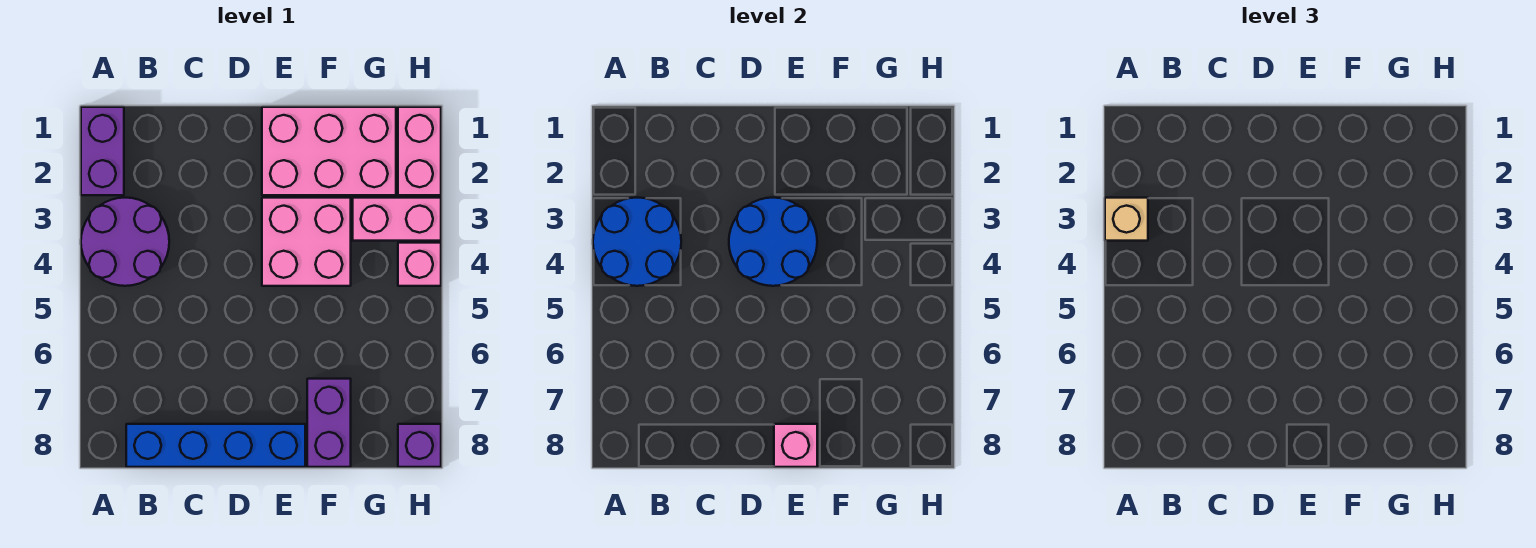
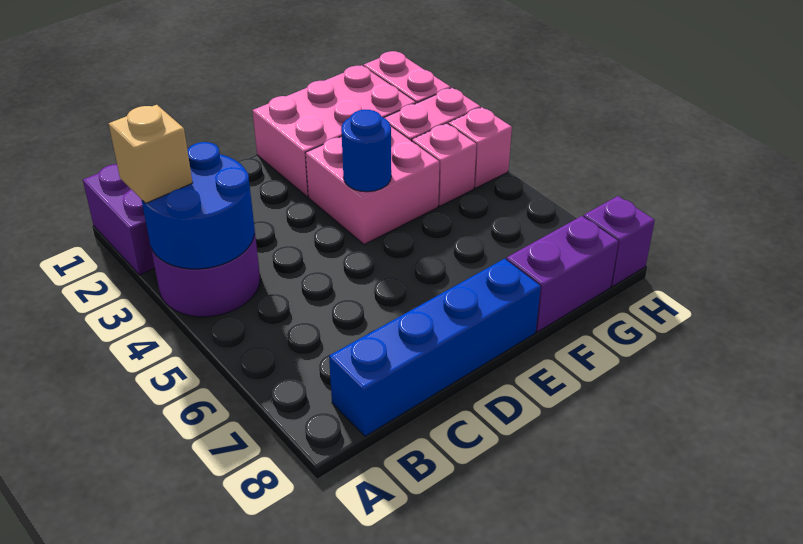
blue round brick D3:E4 level 2 -> blue round brick E4 level 2
pink brick E8 level 2 -> pink brick G4 level 1
purple brick F7:F8 level 1 -> purple brick F8:G8 level 1

